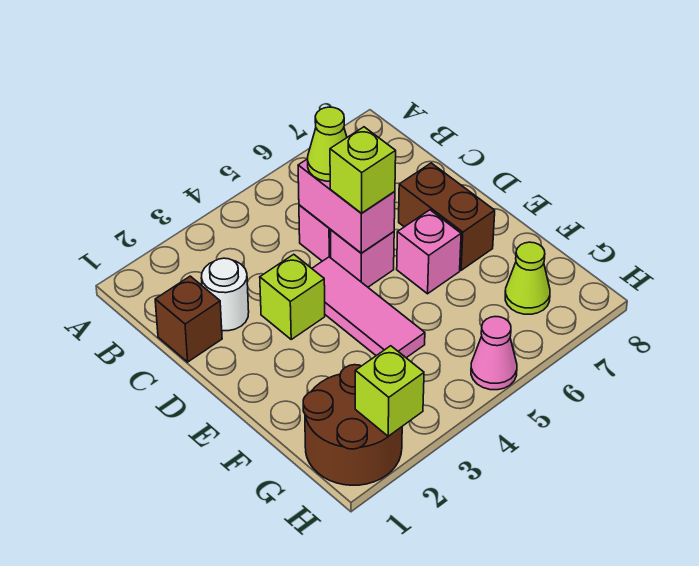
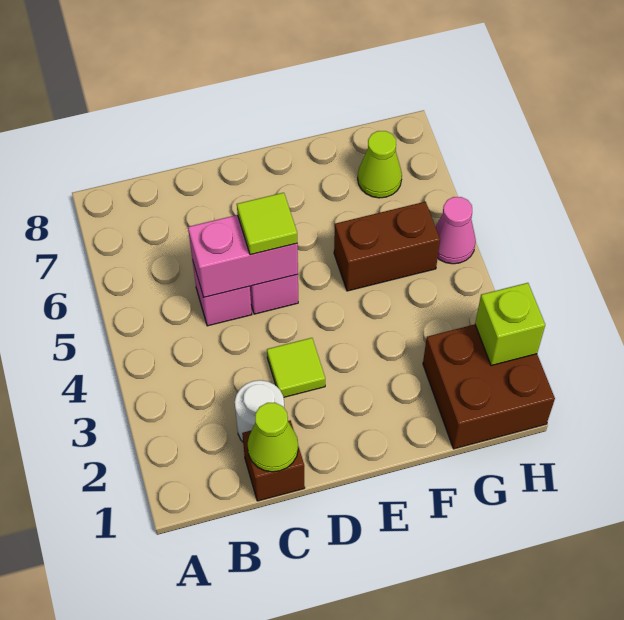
lime cone C5 level 3 -> lime cone C1 level 2
lime brick D3 level 1 -> lime tile D3 level 1
pink tile D4:F4 level 1 -> none
lime brick D5 level 3 -> lime tile D5 level 3
brown brick D7:E7 level 1 -> brown brick F5:G5 level 1
pink brick E6 level 1 -> none
brown round brick G1:H2 level 1 -> brown brick G1:H2 level 1

